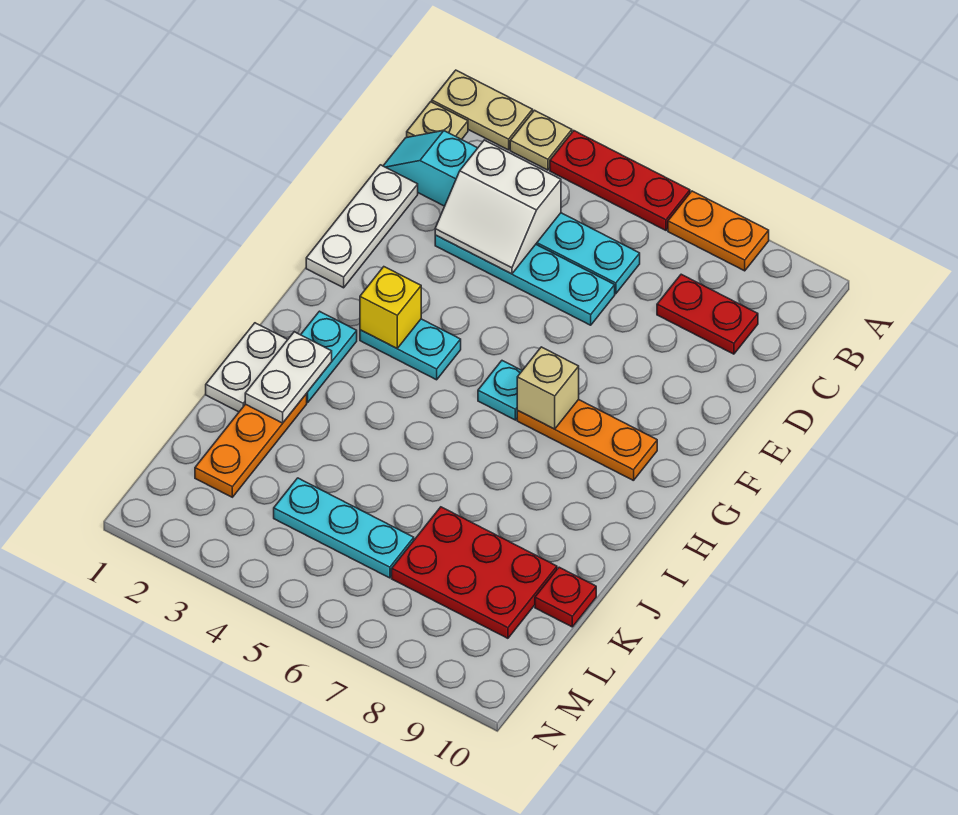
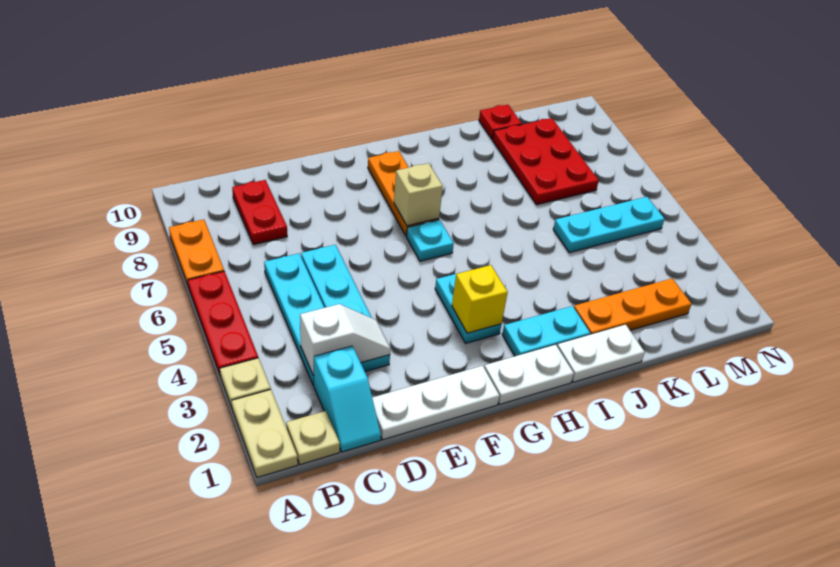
white slope C3:D4 level 2 top C -> white slope C3:D3 level 2 top C
white plate I2:J2 level 2 -> white plate G1:H1 level 1
cyan plate L4:L6 level 1 -> cyan plate K5:M5 level 1

